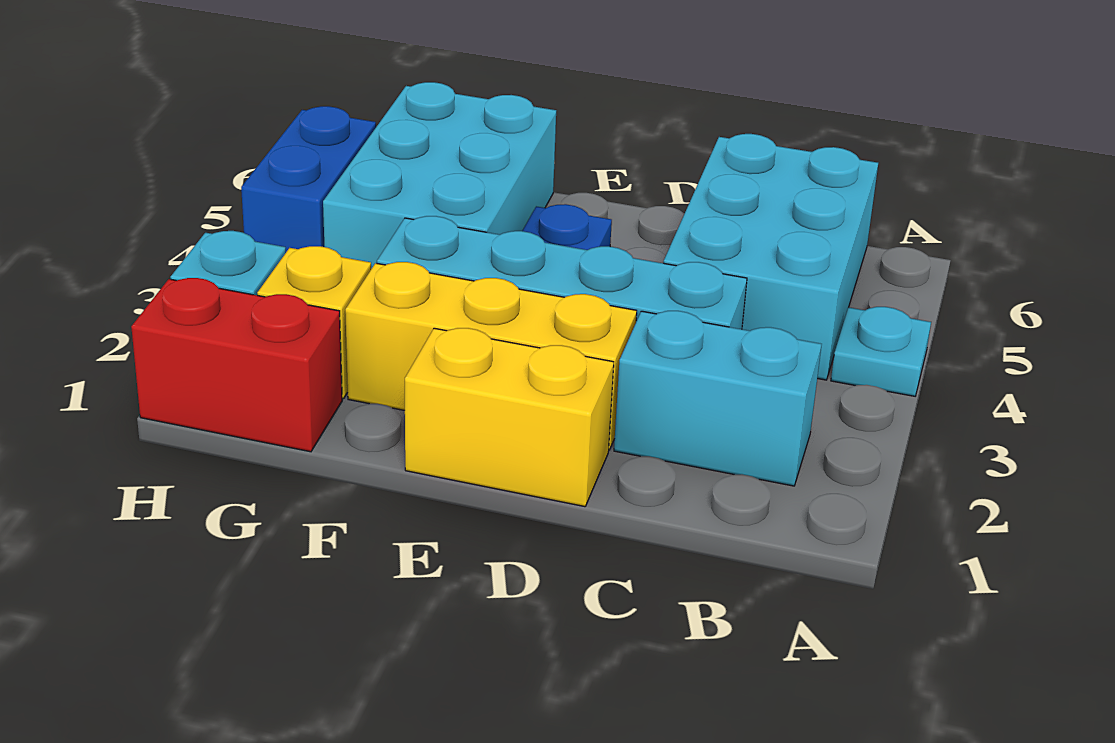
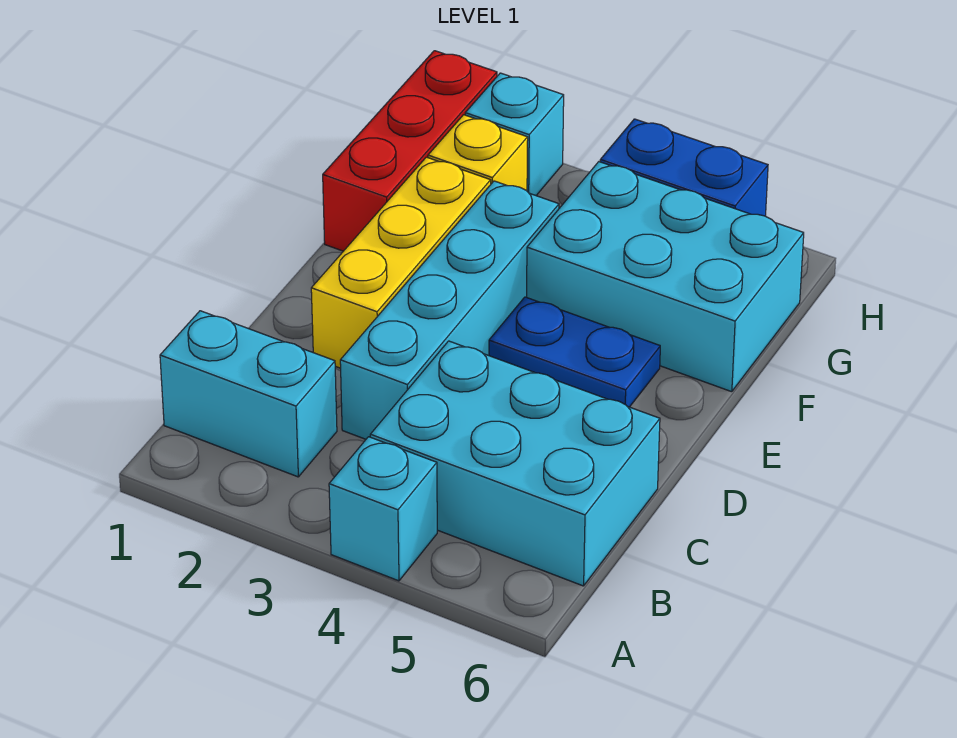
cyan plate A4 level 1 -> cyan brick A4 level 1
cyan brick B2:C2 level 1 -> cyan brick B1:B2 level 1
yellow brick D1:E1 level 1 -> none
red brick G1:H1 level 1 -> red brick F1:H1 level 1

